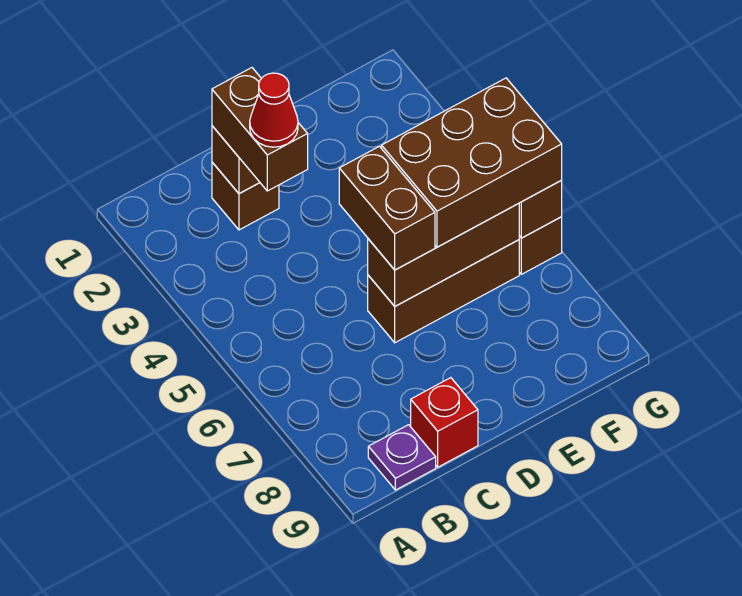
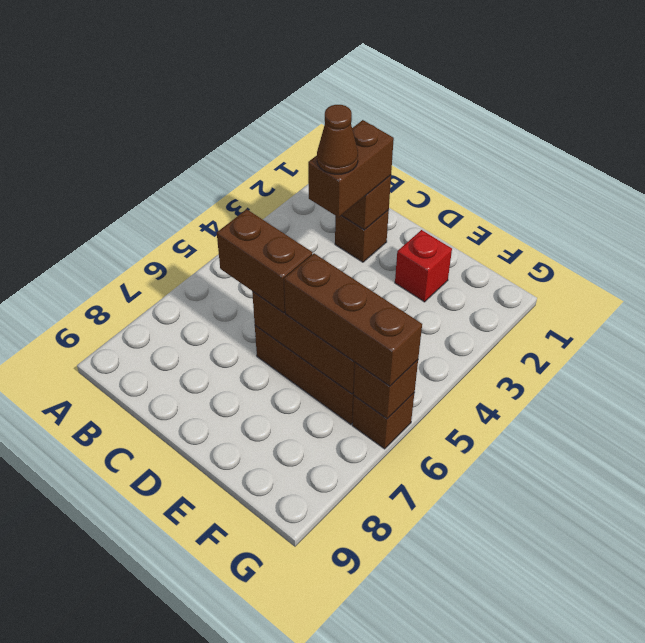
purple plate B9 level 1 -> none
red cone C3 level 4 -> brown cone C3 level 4
red brick C9 level 1 -> red brick E2 level 1
brown brick D5:D6 level 3 -> brown brick C6:D6 level 3
brown brick E5:G6 level 3 -> brown brick E6:G6 level 3

